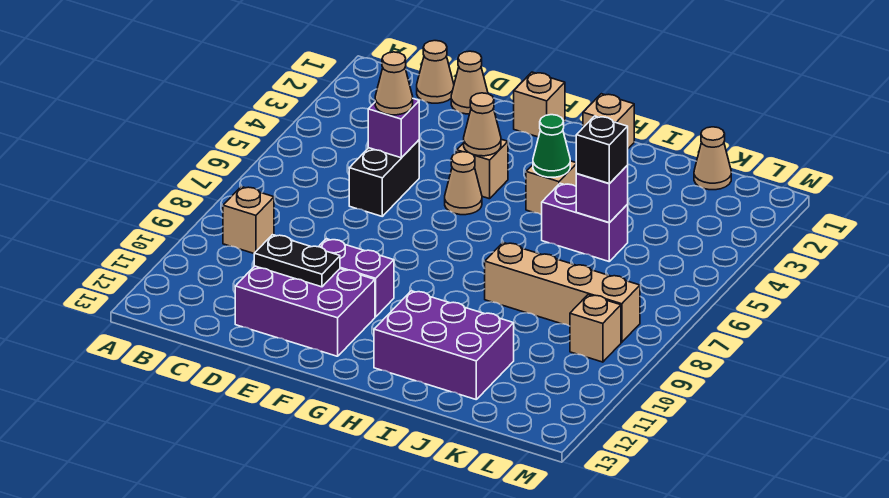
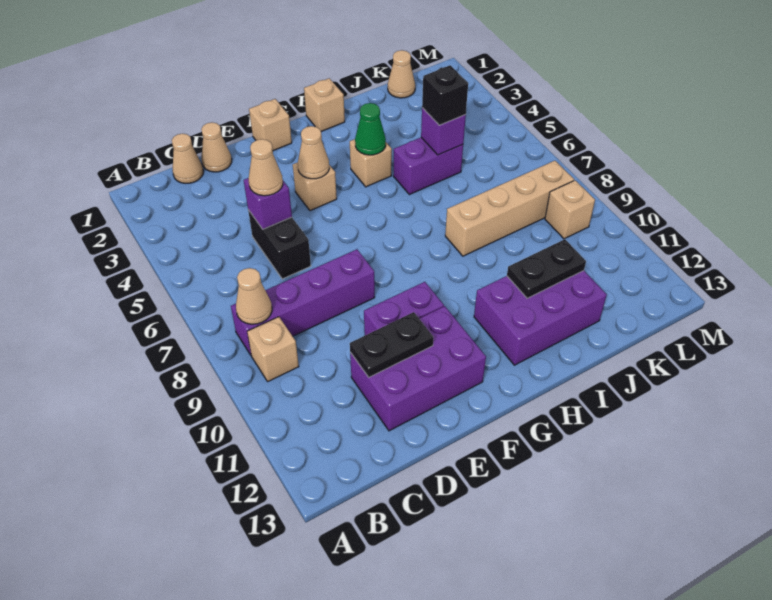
none -> purple brick B8:E8 level 1
tan cone F5 level 1 -> tan cone B8 level 2
none -> black plate I11:J11 level 2

